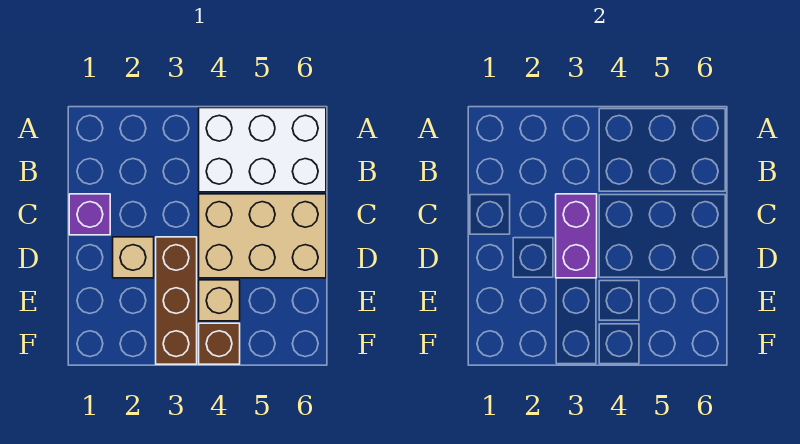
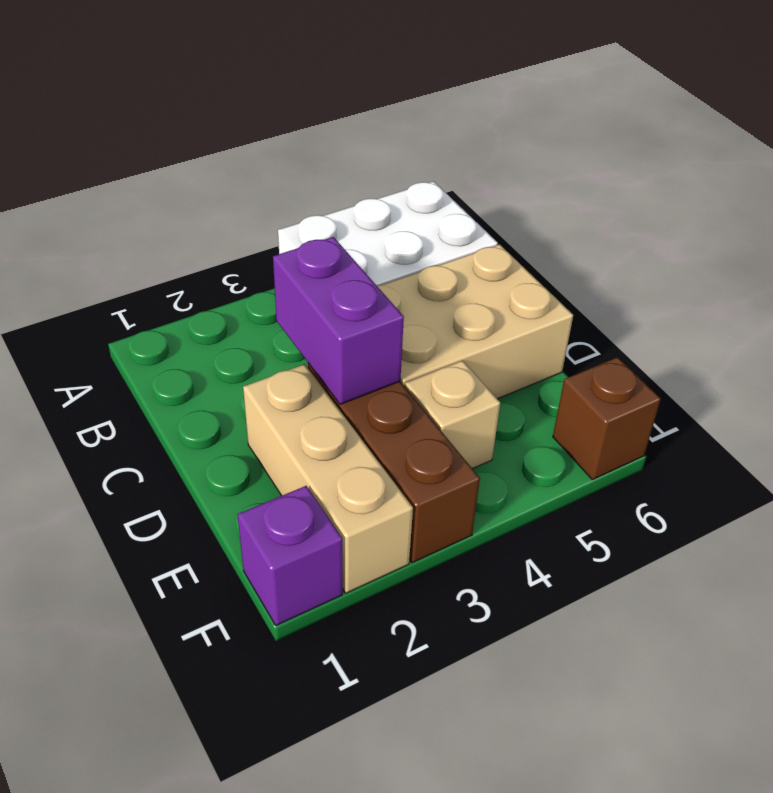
purple brick C1 level 1 -> purple brick F1 level 1
tan brick D2 level 1 -> tan brick D2:F2 level 1
brown brick F4 level 1 -> brown brick F6 level 1

